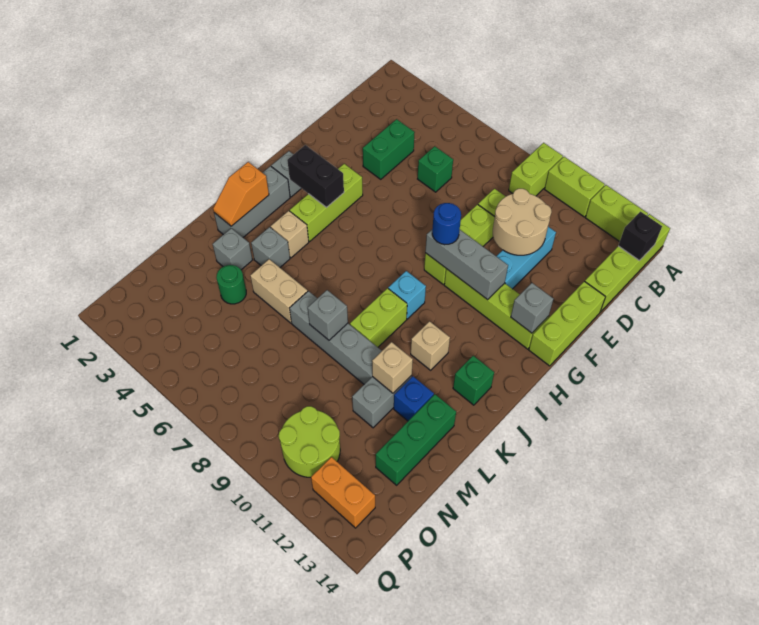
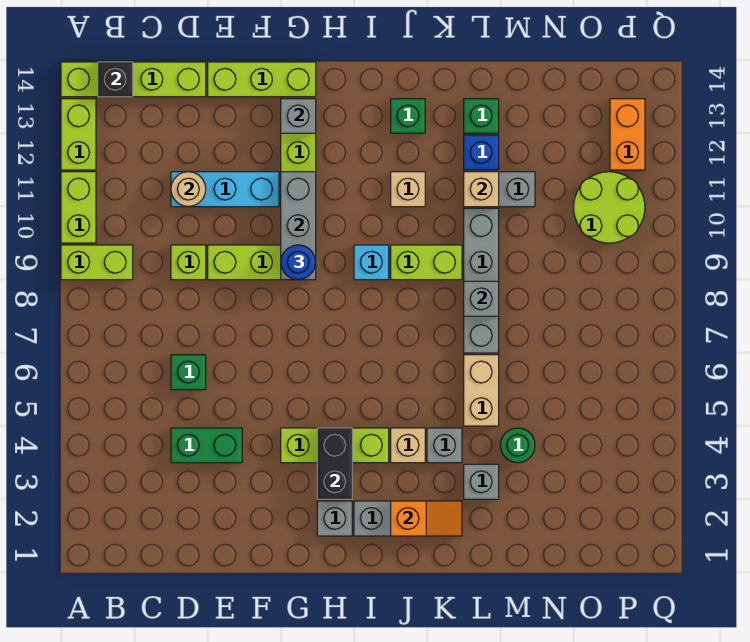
tan round brick D10:E11 level 2 -> tan round brick D11 level 2
green brick L13:N13 level 1 -> green brick L13 level 1

